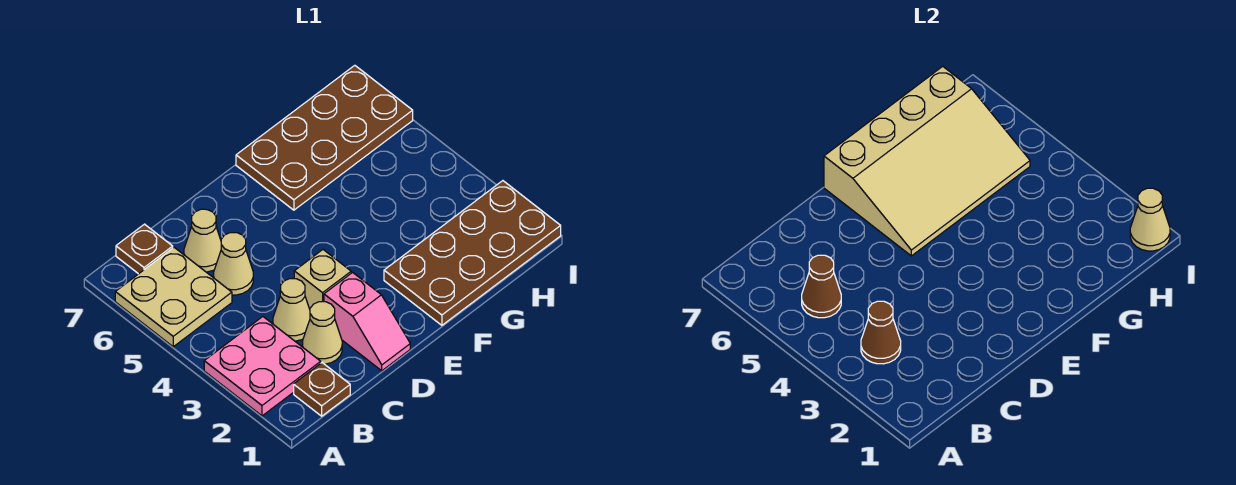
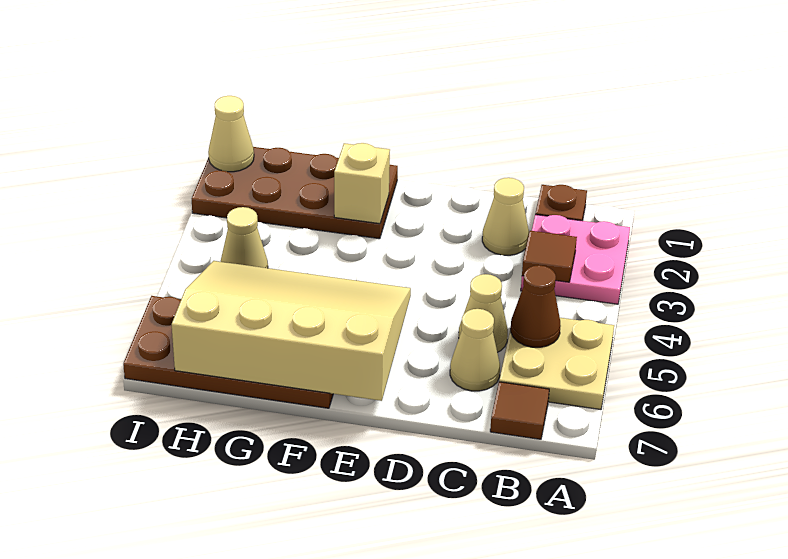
brown cone B3 level 2 -> brown tile B3 level 2
brown plate B7 level 1 -> brown tile B7 level 1
tan cone C3 level 1 -> tan cone H4 level 1
pink slope D1:D2 level 1 top 2 -> none
tan brick D3 level 1 -> tan brick F2 level 2

